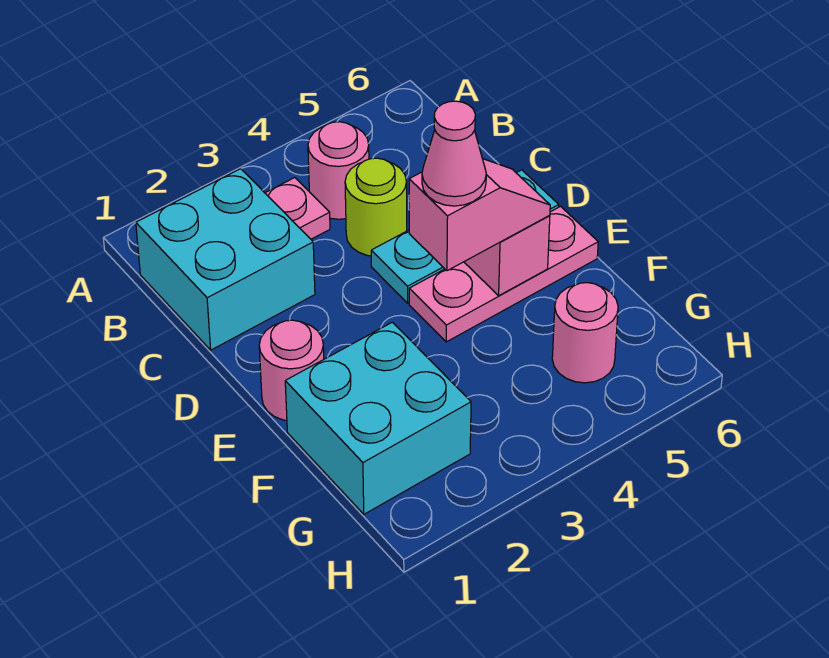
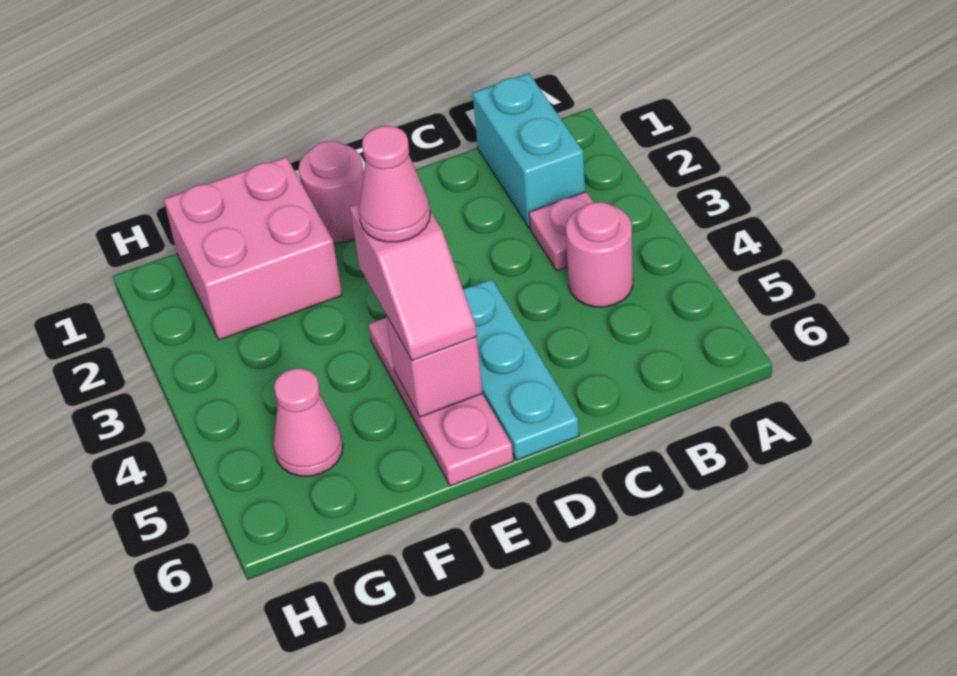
cyan brick B1:C2 level 1 -> cyan brick B1:B2 level 1
lime round brick C4 level 1 -> none
cyan brick F1:G2 level 1 -> pink brick F1:G2 level 1
pink round brick G5 level 1 -> pink cone G5 level 1

